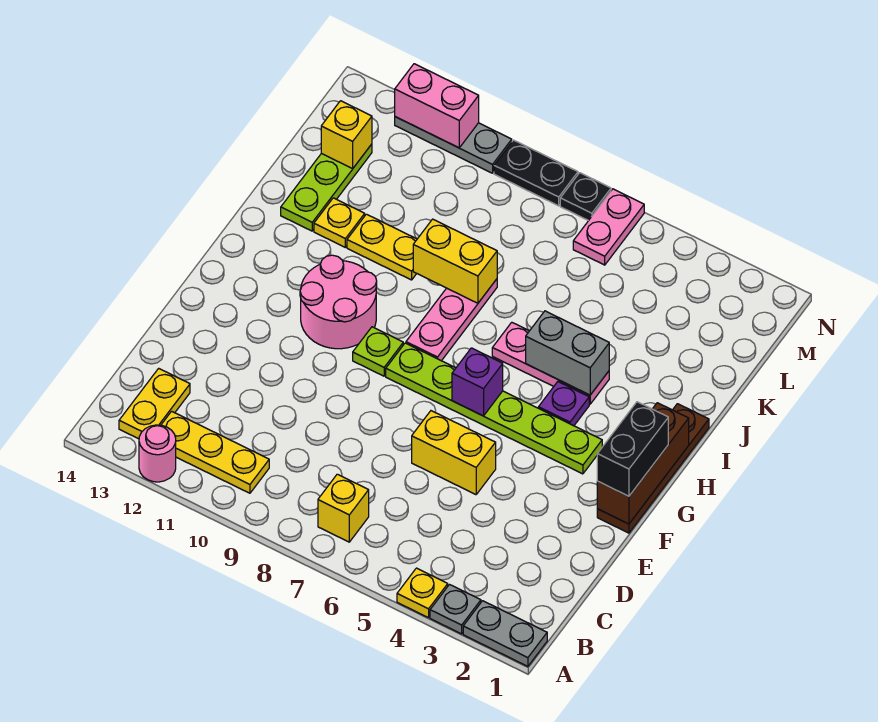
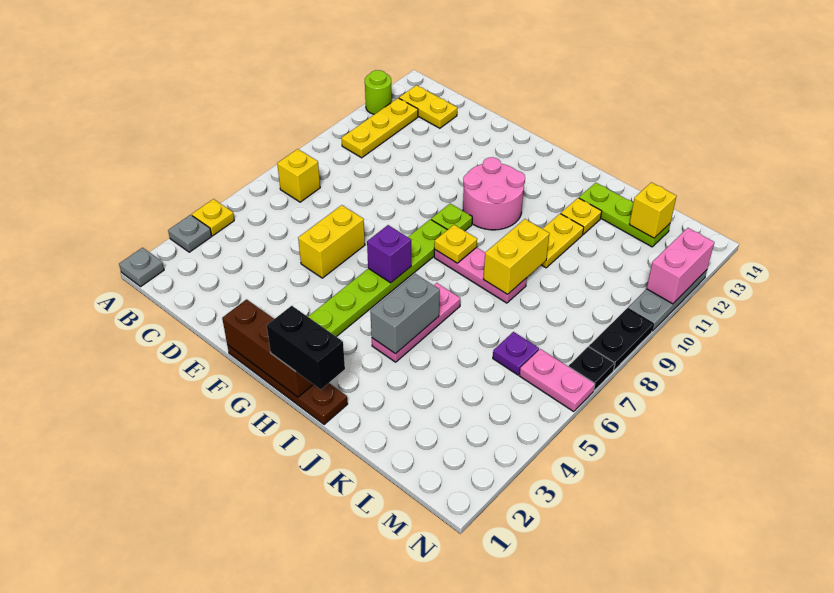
grey plate A1:A2 level 1 -> grey plate A1 level 1
pink round brick A12 level 1 -> lime round brick A12 level 1
black brick F1:G1 level 3 -> black brick H1:I1 level 3
purple plate H4 level 1 -> purple plate L6 level 1
none -> yellow plate H8 level 2

